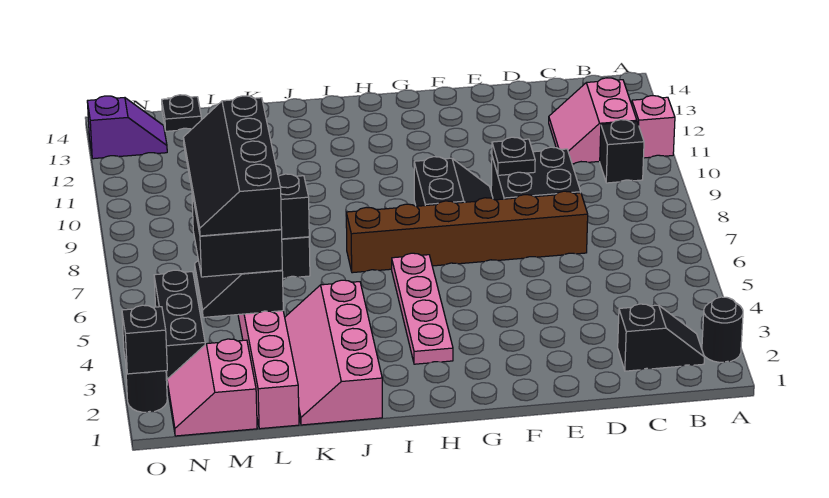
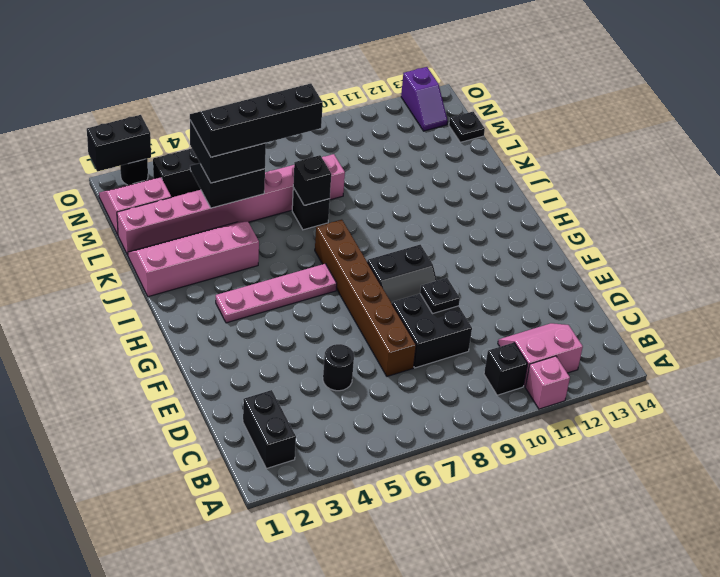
black round brick A2 level 1 -> black round brick D5 level 1
black slope B2:C2 level 1 top C -> black brick B2:C2 level 1
black brick O2 level 2 -> black brick O1:O2 level 2

